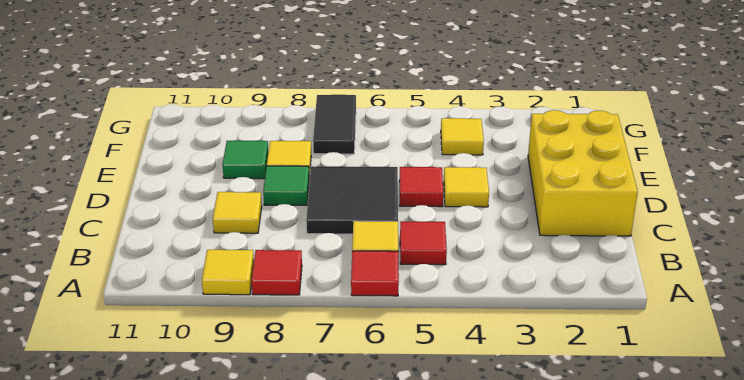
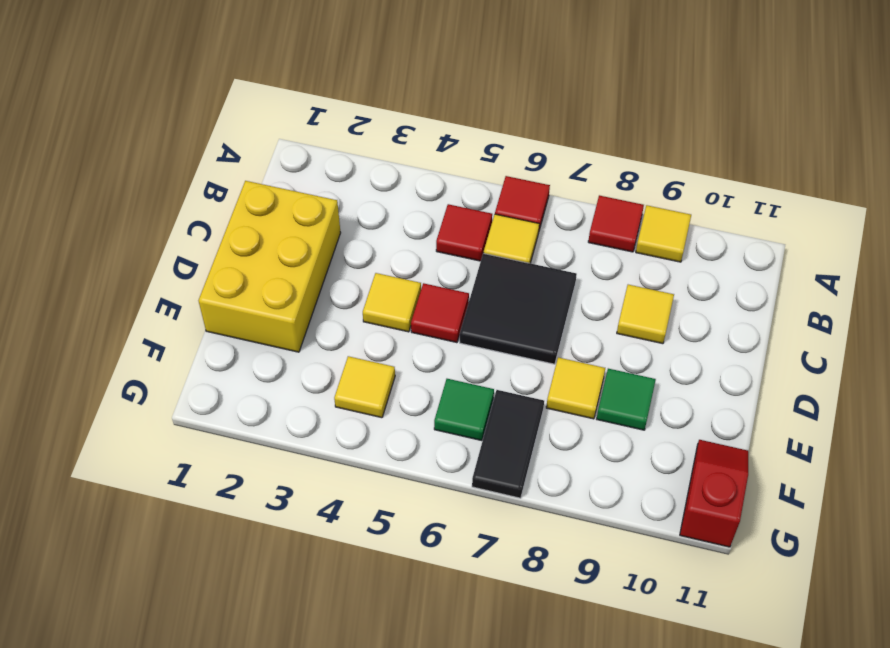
green tile D8 level 1 -> green tile F6 level 1
none -> red slope F11:G11 level 1 top G

